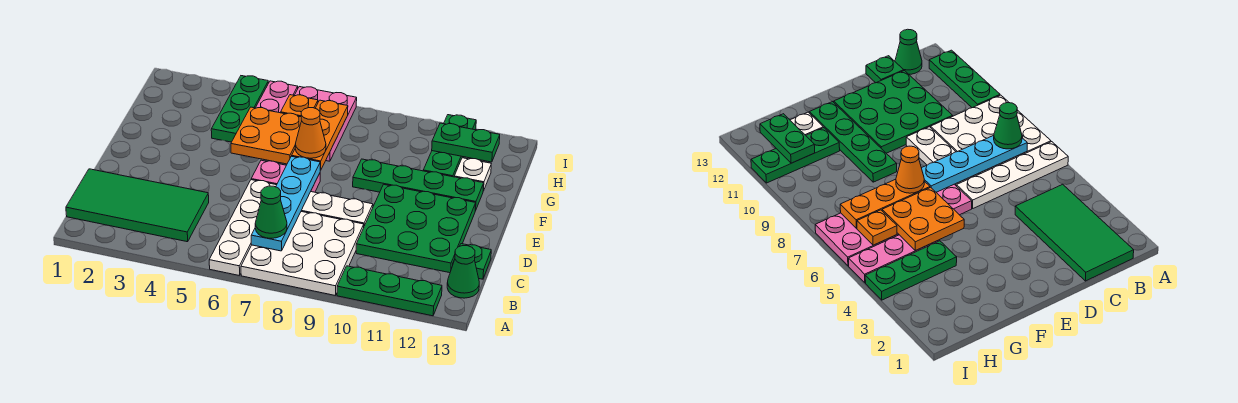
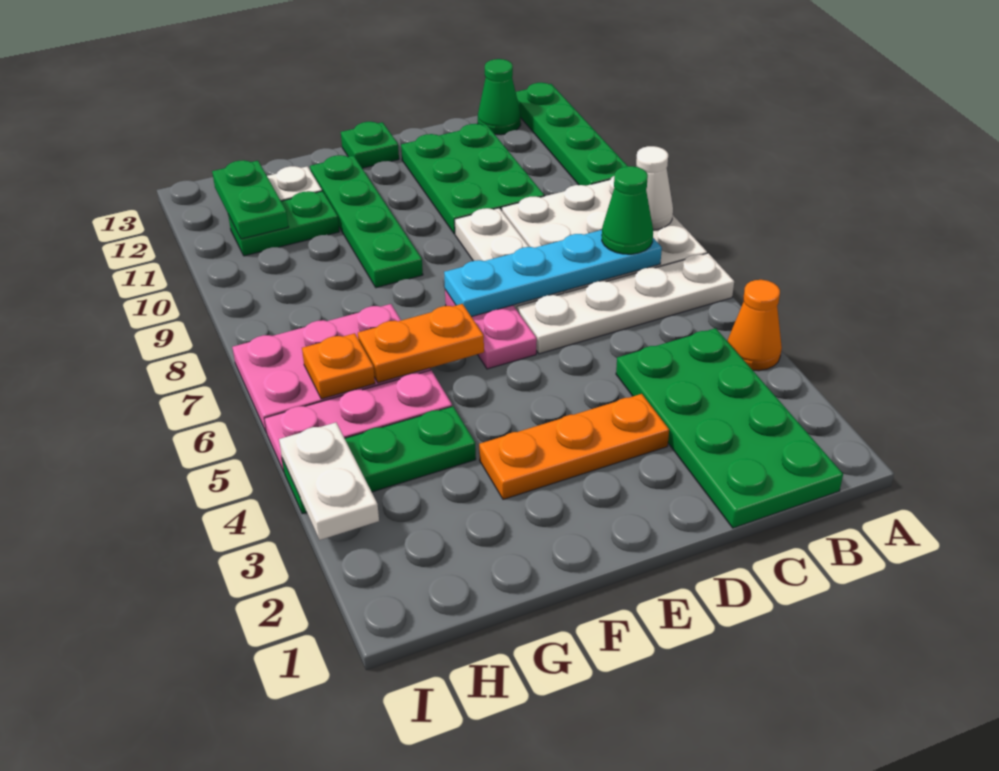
none -> white cone A8 level 2
green plate A10:A12 level 1 -> green plate A10:A13 level 1
green tile B1:C4 level 1 -> green plate B1:C4 level 1
green plate C10:E12 level 1 -> green plate C10:D12 level 1
green plate C13 level 1 -> green plate E13 level 1
orange plate F5:G6 level 2 -> orange plate F6:G6 level 2
orange plate F7:H7 level 2 -> orange plate D3:F3 level 1
orange cone F7 level 3 -> orange cone A4 level 1
green plate G11:I11 level 1 -> green plate G11:H11 level 1
none -> white plate I3:I4 level 2

